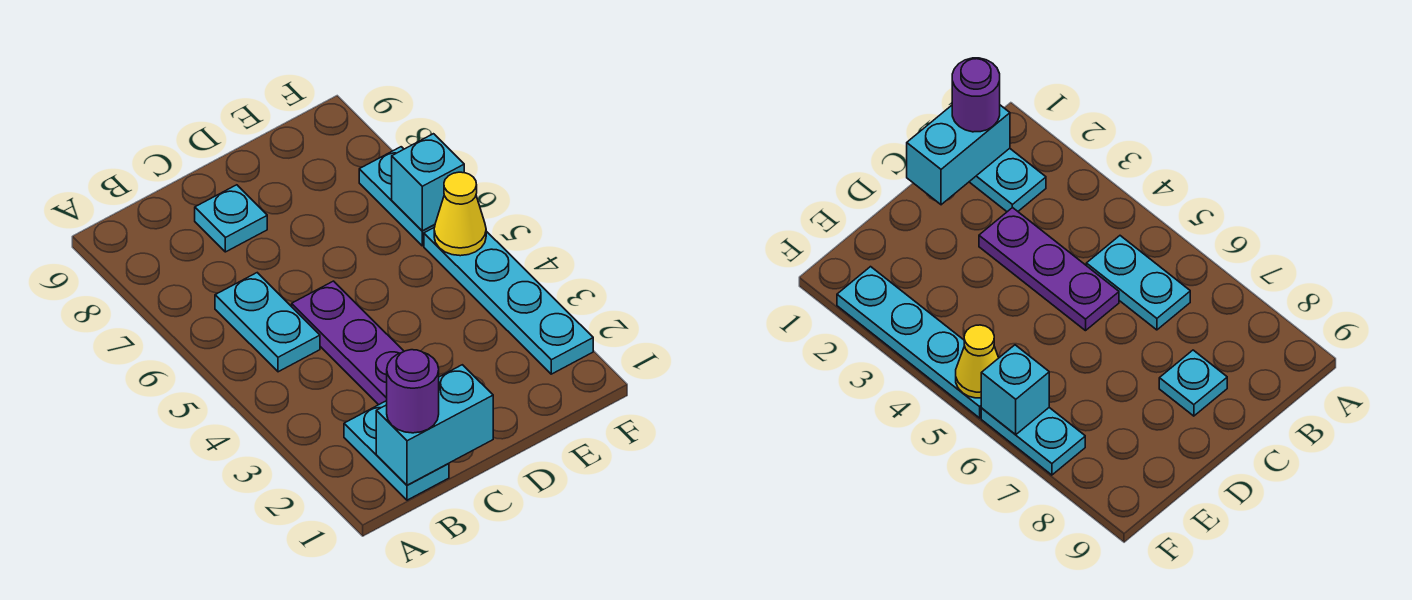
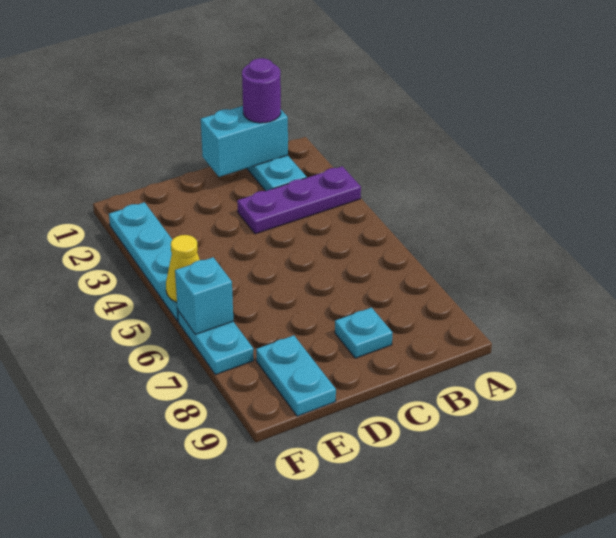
cyan plate B5:B6 level 1 -> cyan plate E8:E9 level 1
purple plate C3:C5 level 1 -> purple plate A3:C3 level 1

